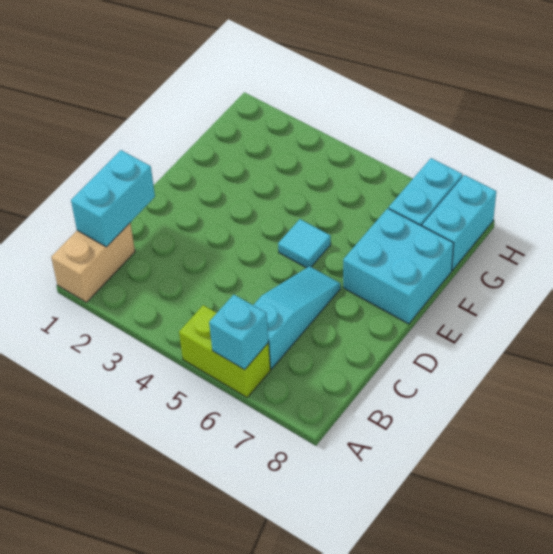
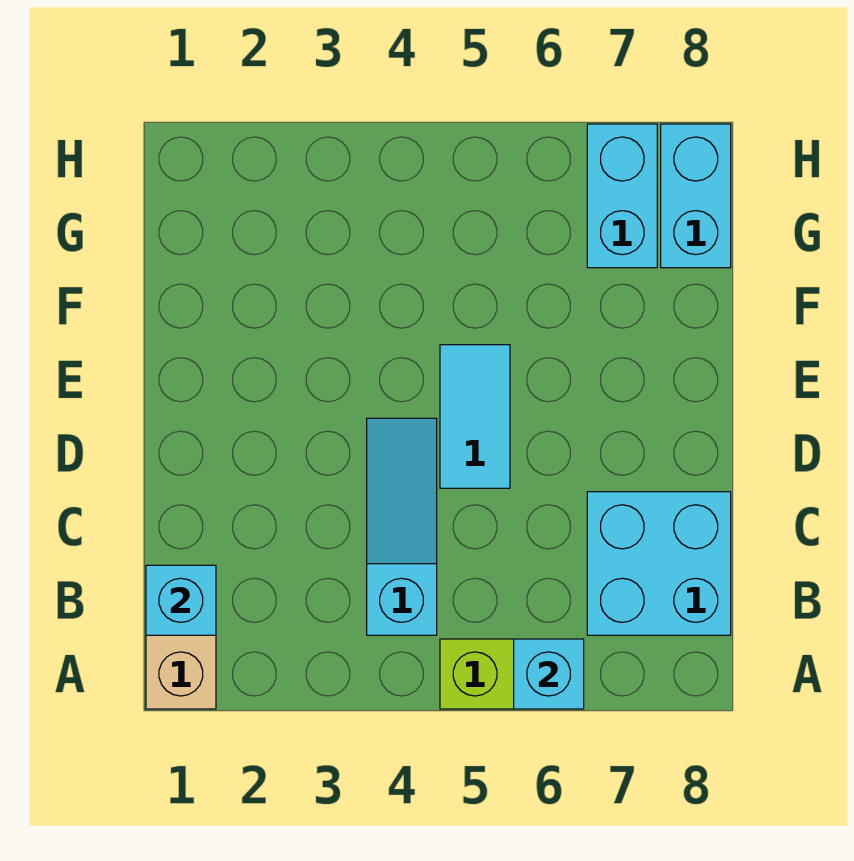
cyan brick B1:C1 level 2 -> cyan brick B1 level 2
cyan slope B6:D6 level 1 top B -> cyan slope B4:D4 level 1 top B
cyan tile E5 level 1 -> cyan tile D5:E5 level 1
cyan brick E7:F8 level 1 -> cyan brick B7:C8 level 1

